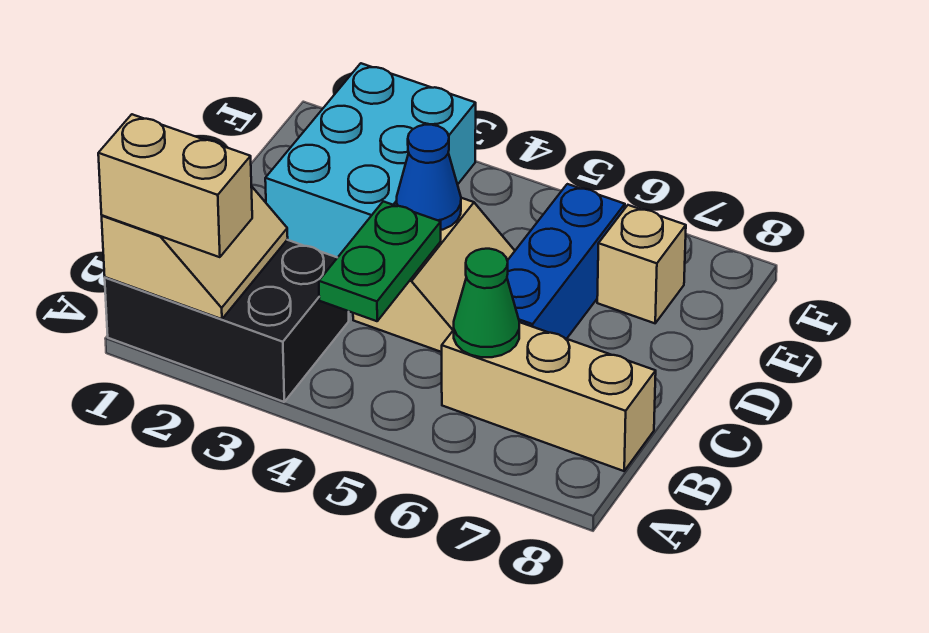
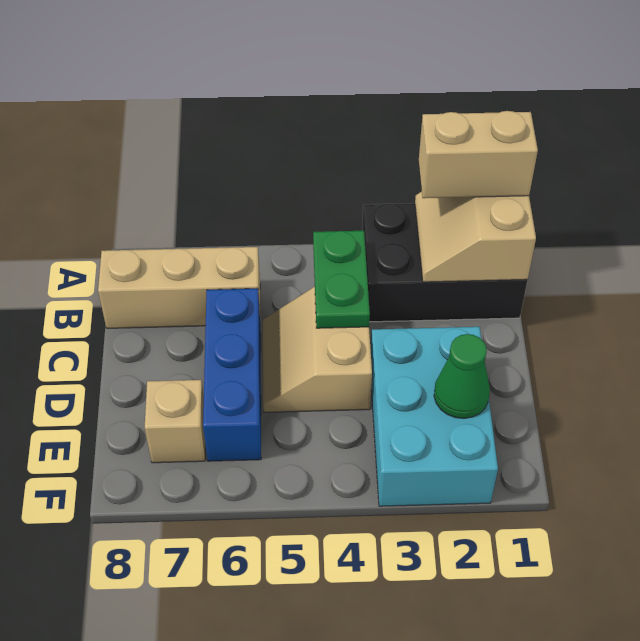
green cone B6 level 2 -> green cone E2 level 2
blue cone D4 level 2 -> none

